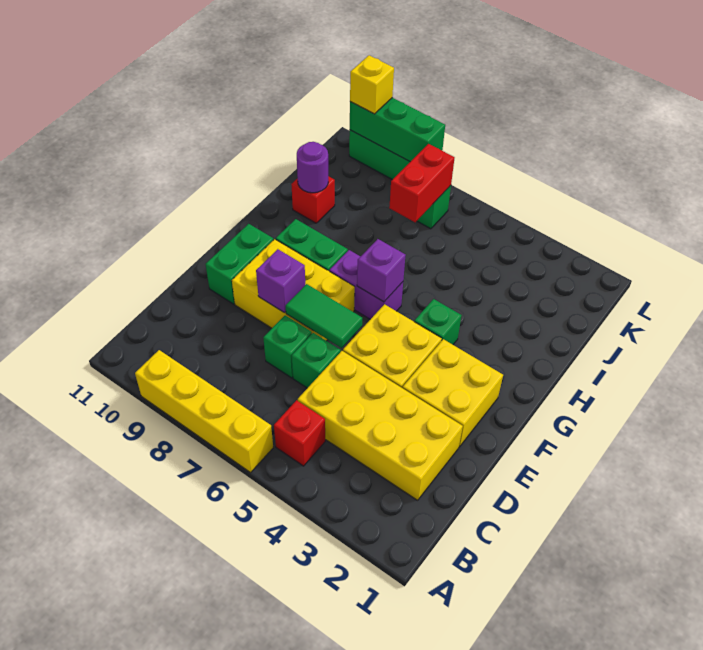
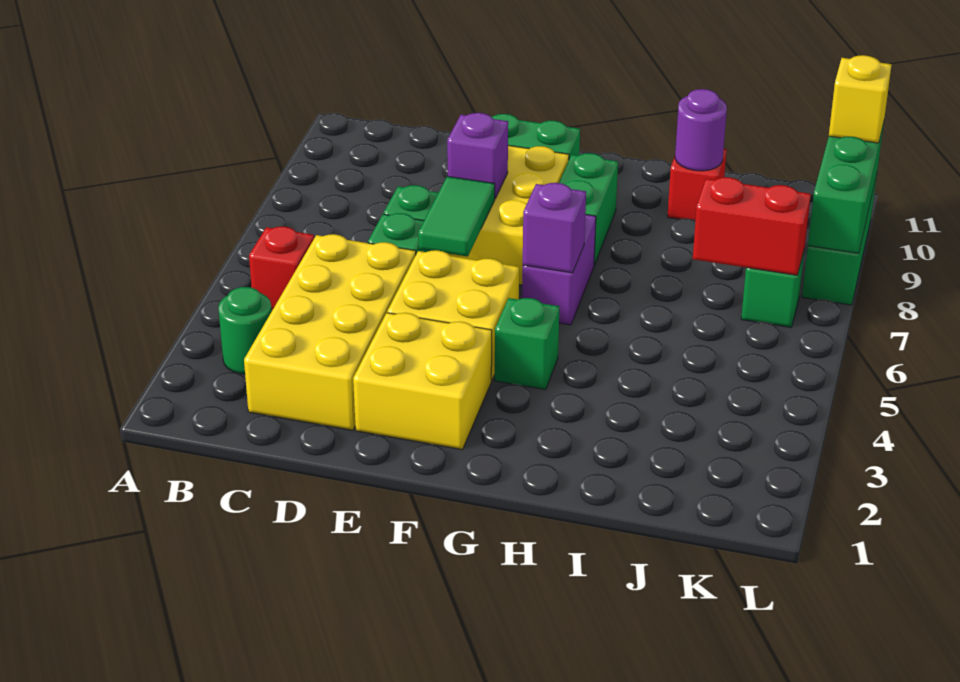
yellow brick A6:A9 level 1 -> none
none -> green round brick B3 level 1

